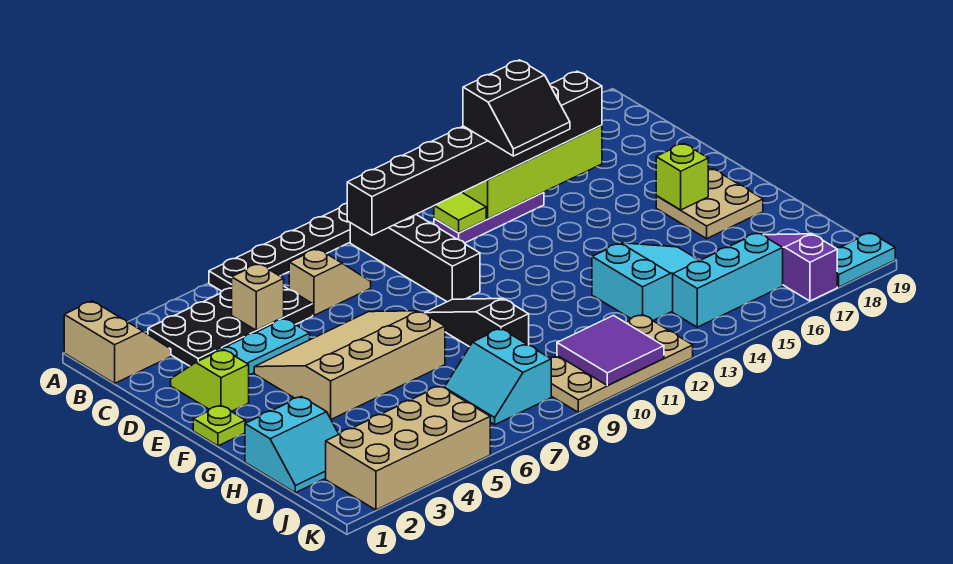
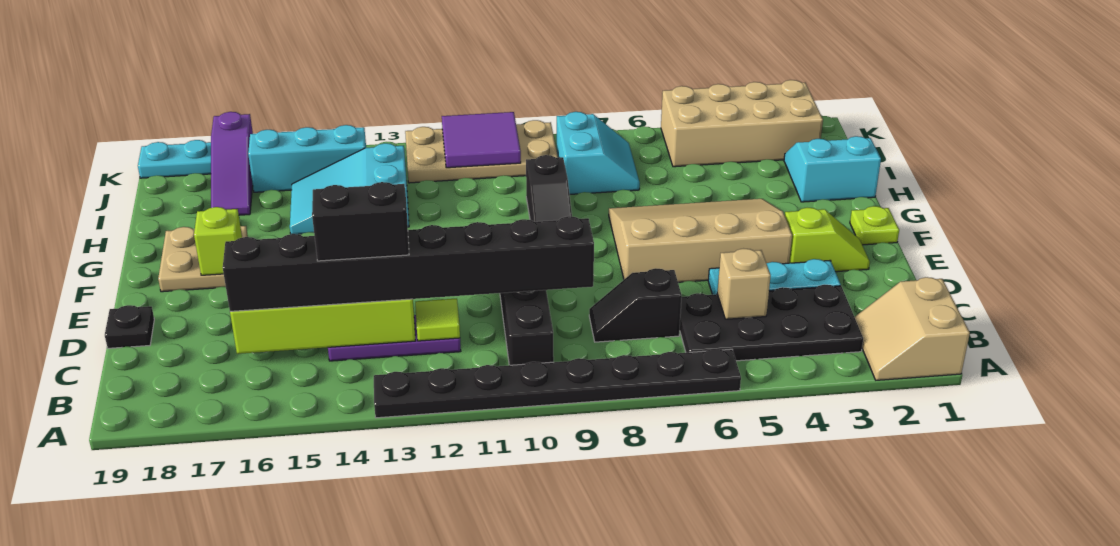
tan slope C7:C8 level 1 top 7 -> black slope C7:C8 level 1 top 7
lime slope D2:E2 level 1 top E -> lime slope E2:E3 level 1 top 3
none -> black plate D19 level 1
tan slope E4:G7 level 1 top G -> tan slope E4:G7 level 1 top E

